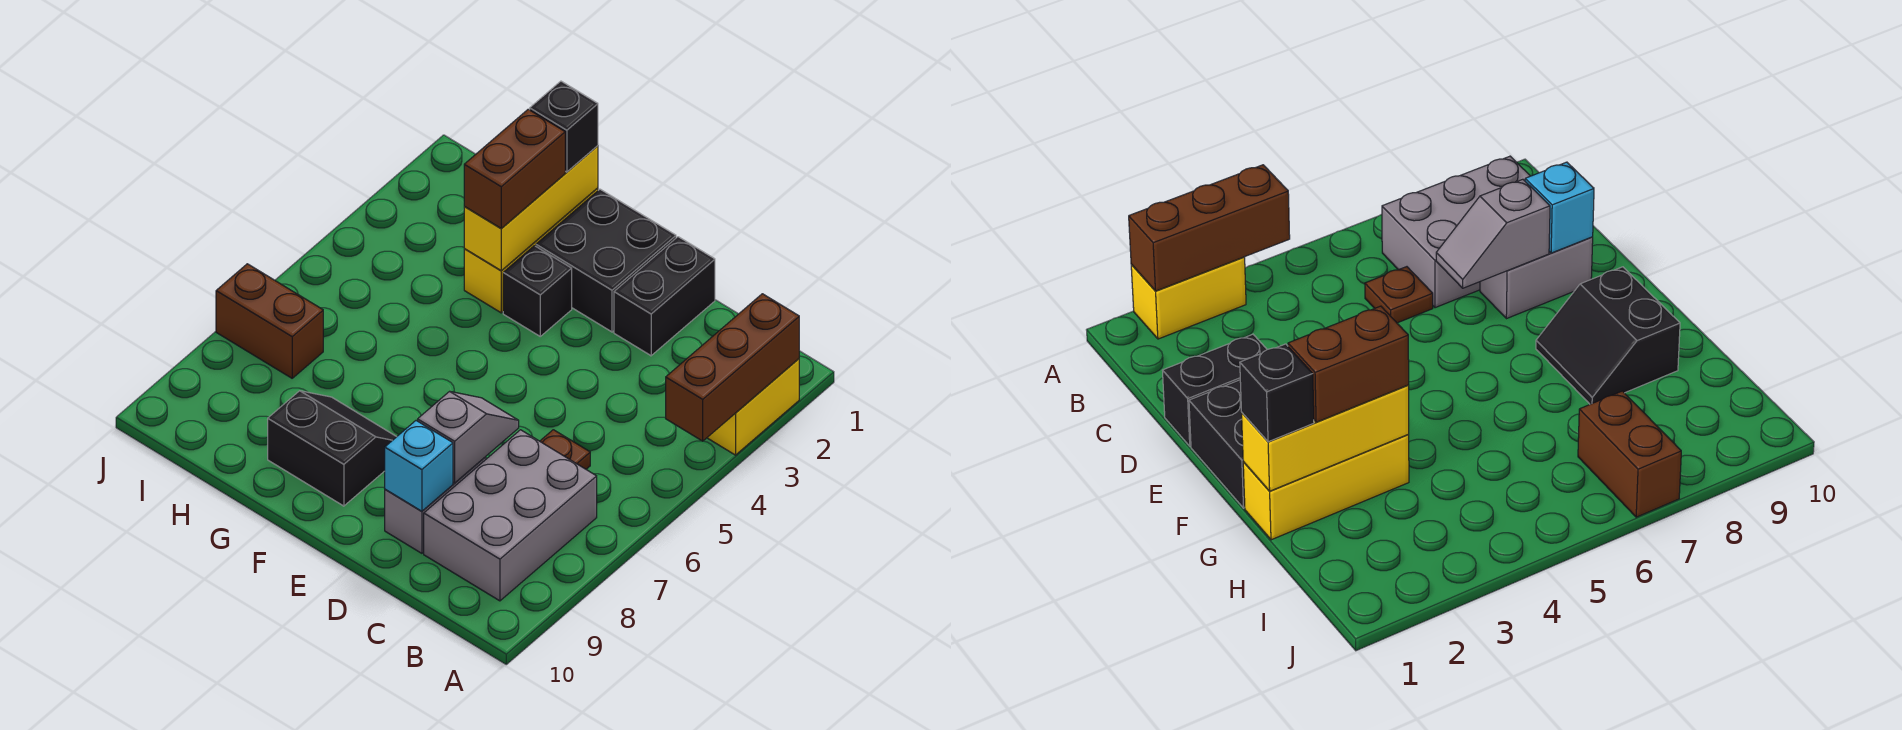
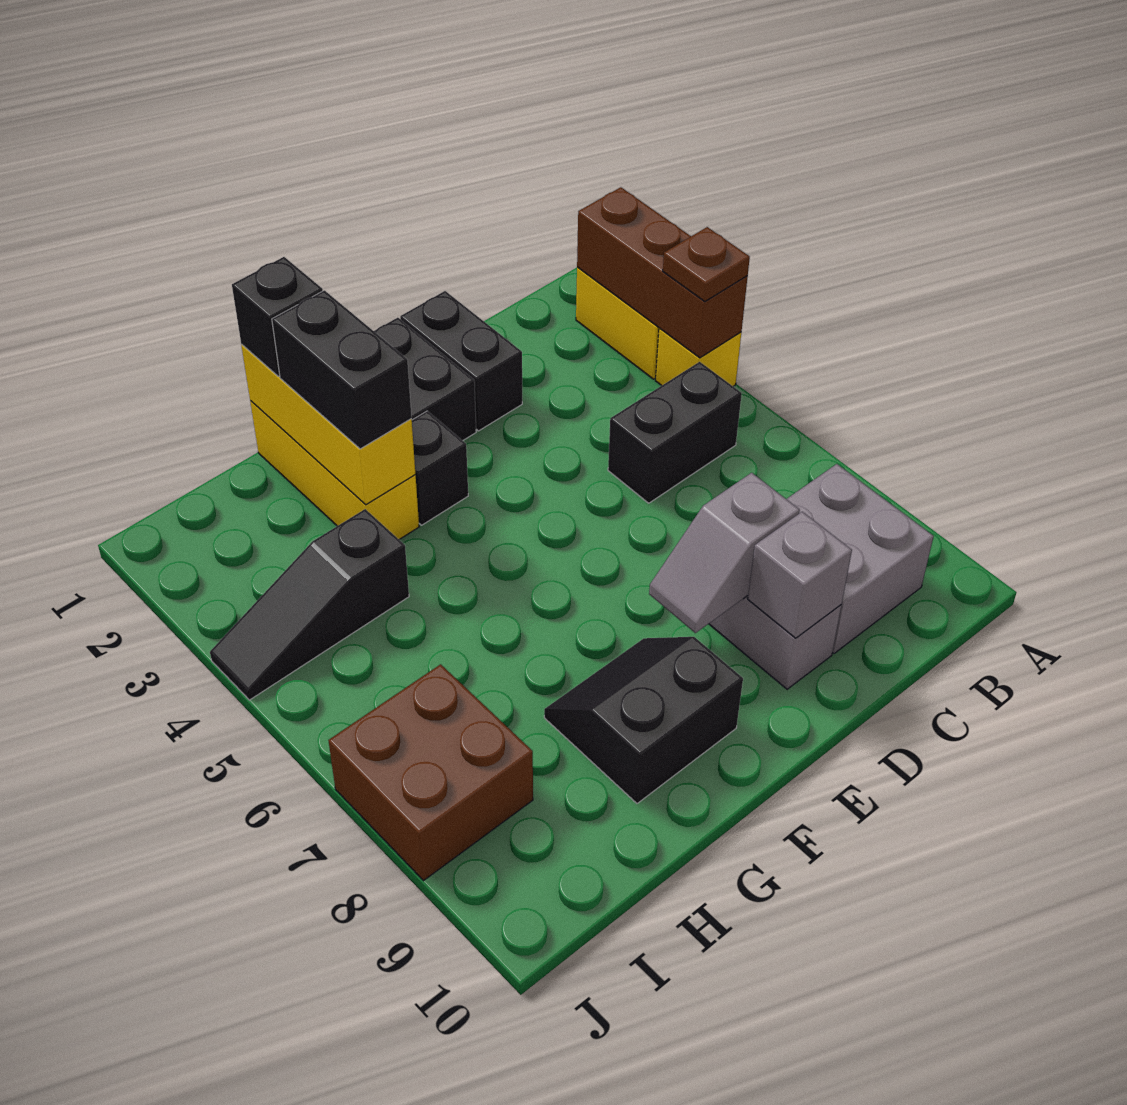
none -> yellow brick A4 level 1
none -> black brick B5:C5 level 1
grey brick B7:C9 level 1 -> grey brick B8:C9 level 1
brown plate C6 level 1 -> brown plate A4 level 3
grey slope D7:D8 level 2 top 8 -> grey slope D8:E8 level 2 top D
cyan brick D9 level 2 -> grey brick D9 level 2
brown brick G2:G3 level 3 -> black brick G2:G3 level 3
none -> black slope H4:J4 level 1 top H
brown brick I7:J7 level 1 -> brown brick I7:J8 level 1

